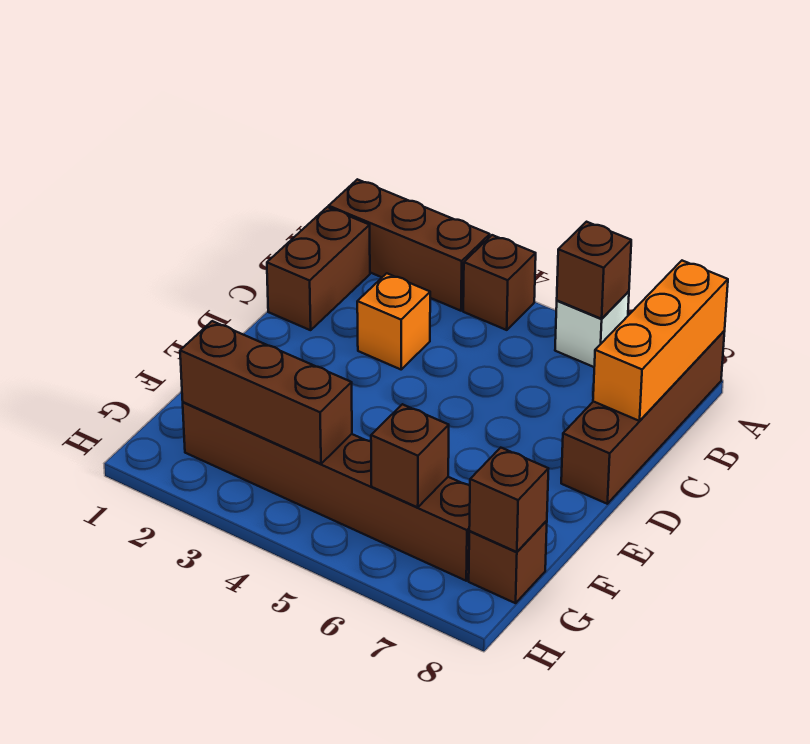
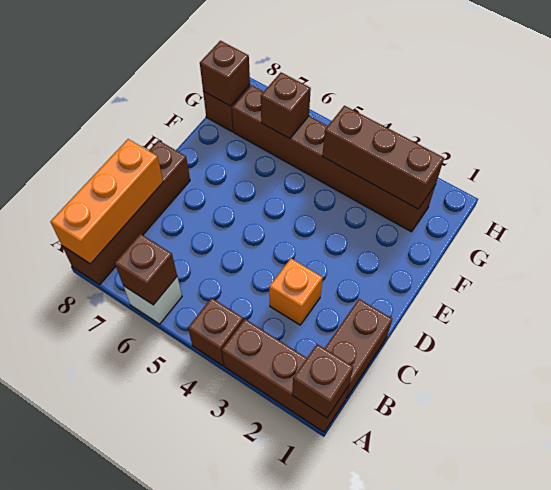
none -> brown brick A1 level 2

